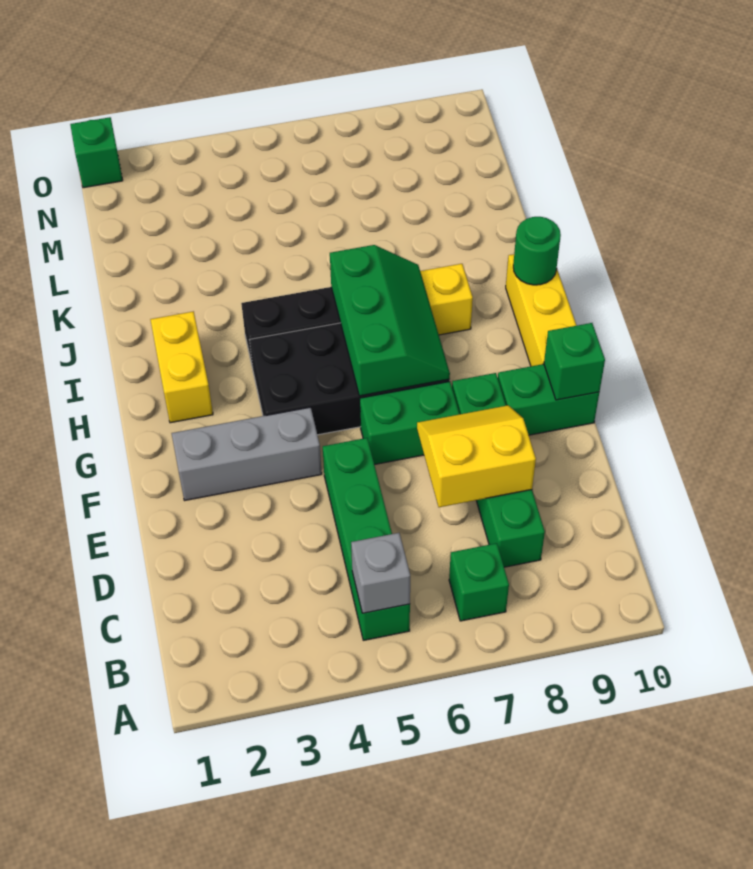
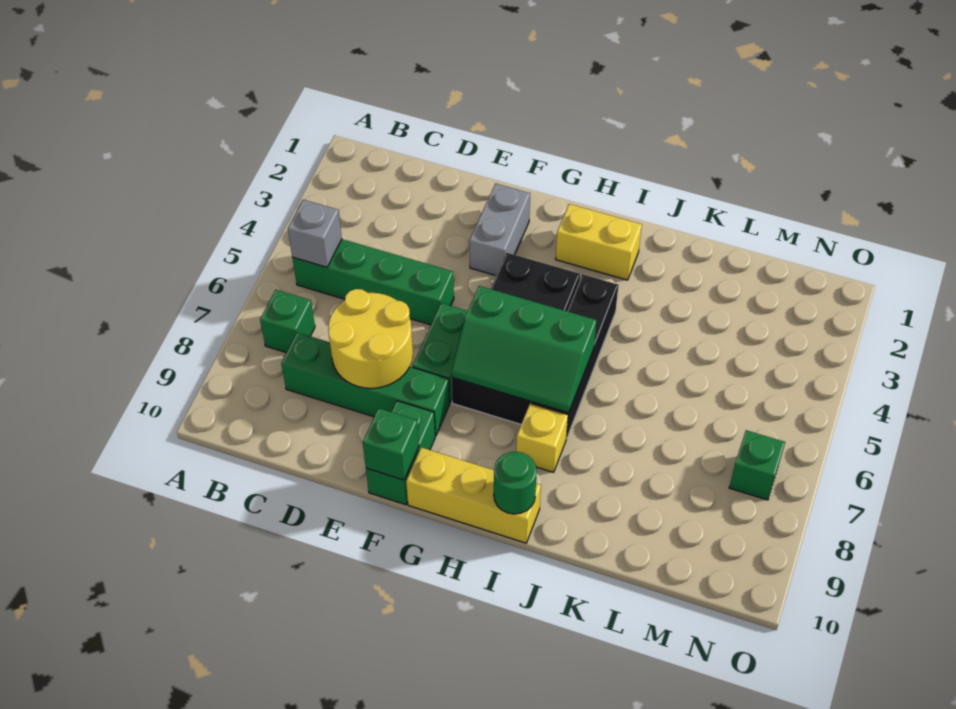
yellow slope D7:E8 level 2 top D -> yellow round brick D7:E8 level 2
grey brick F2:F4 level 1 -> grey brick F2:F3 level 1
green brick O1 level 1 -> green brick N7 level 1

